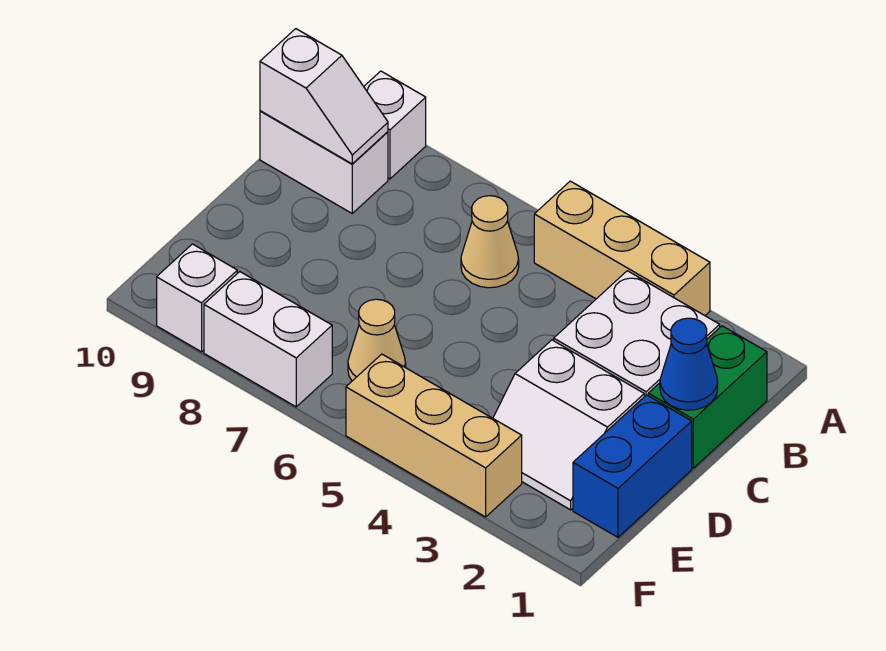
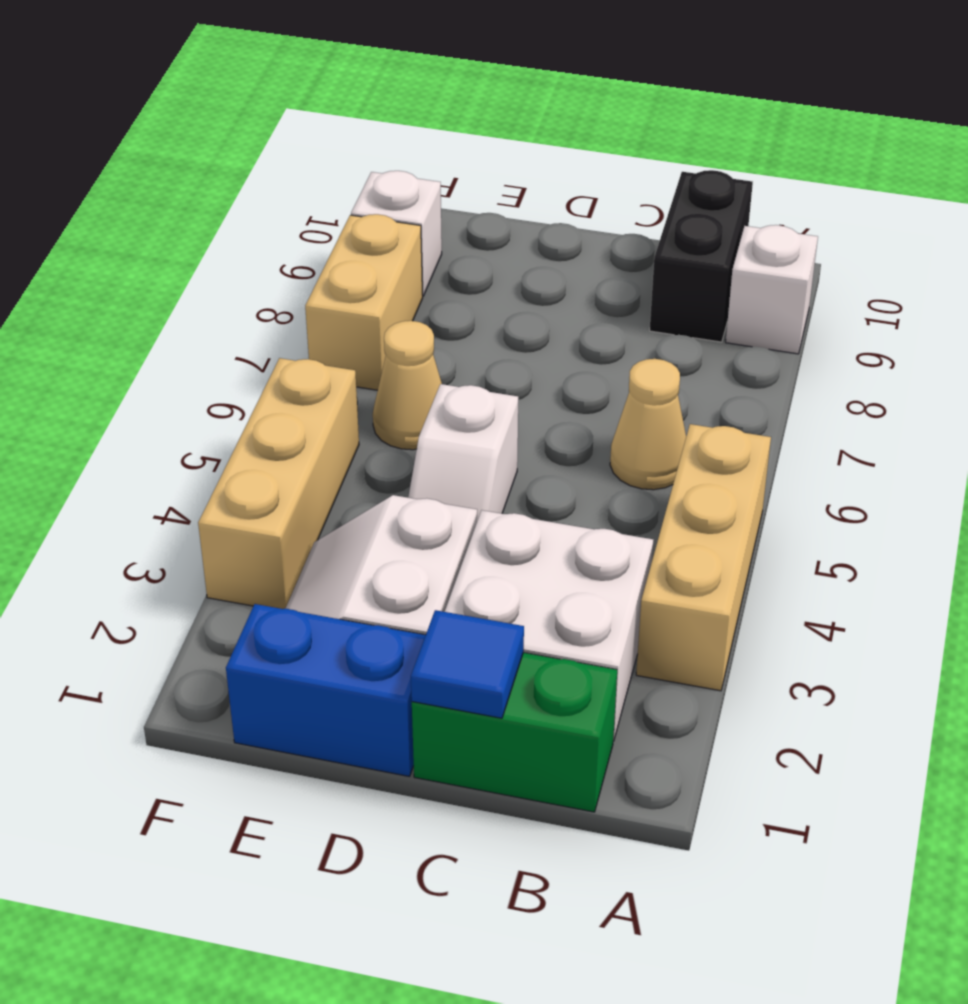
white brick B9:B10 level 1 -> black brick B9:B10 level 1
white slope B9:B10 level 2 top 10 -> white slope D4:D5 level 1 top 5
blue cone C1 level 2 -> blue tile C1 level 2
white brick F7:F8 level 1 -> tan brick F7:F8 level 1

